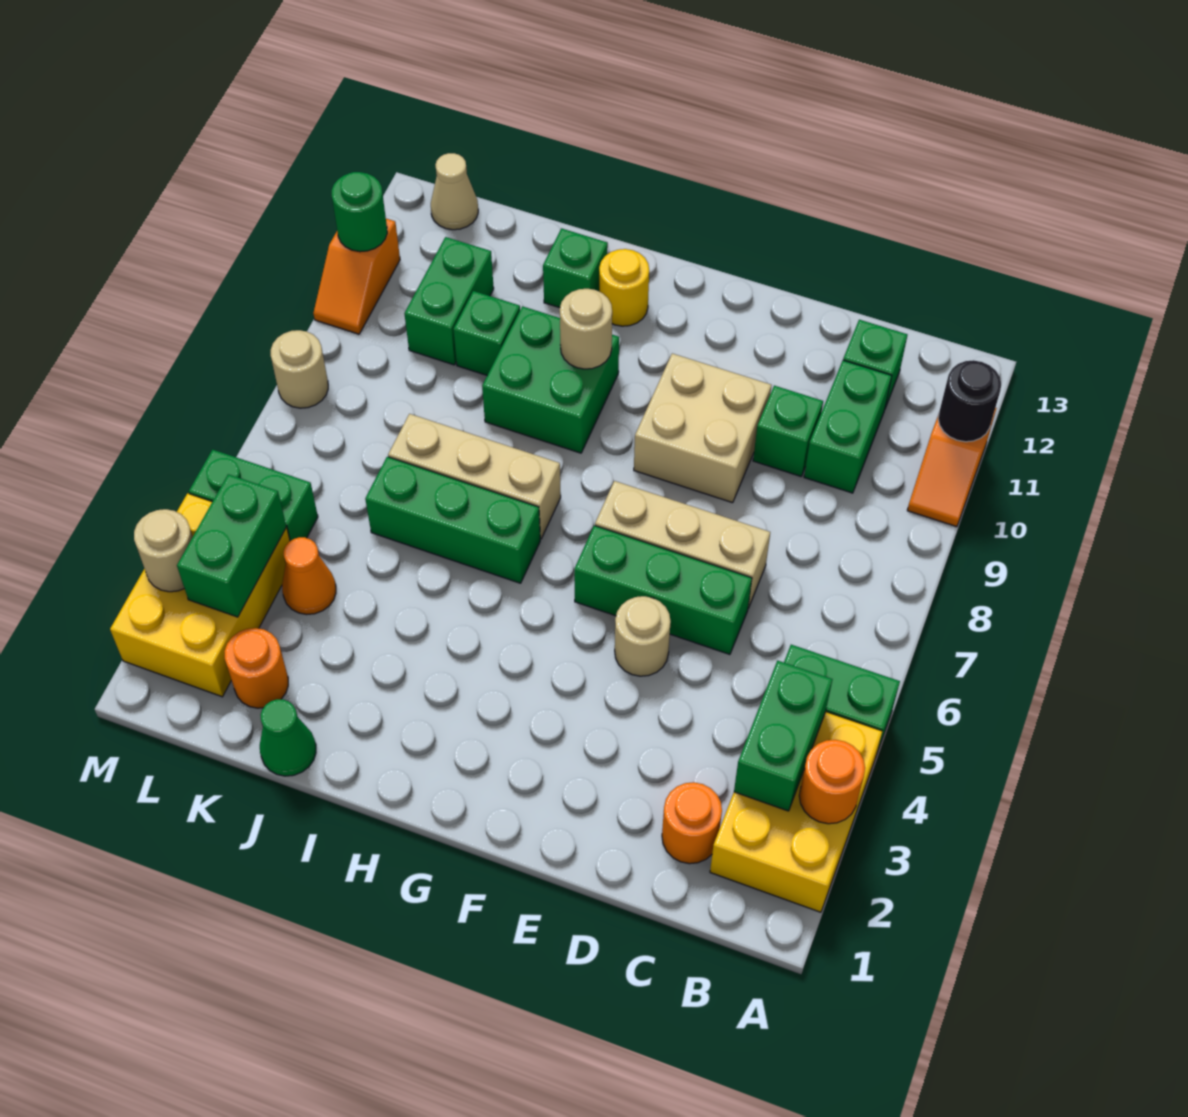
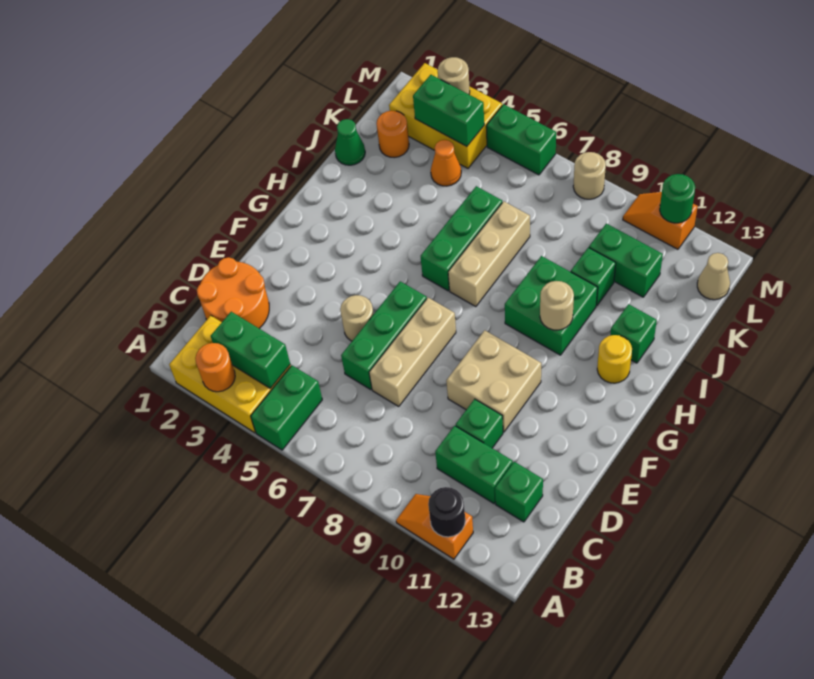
orange round brick C2 level 1 -> orange round brick C1:D2 level 1
green brick L5:M5 level 1 -> green brick M5:M6 level 1

